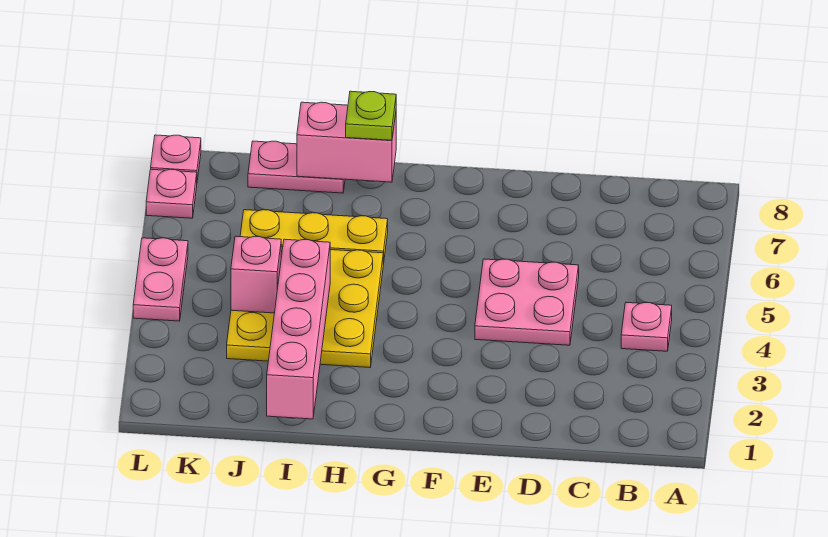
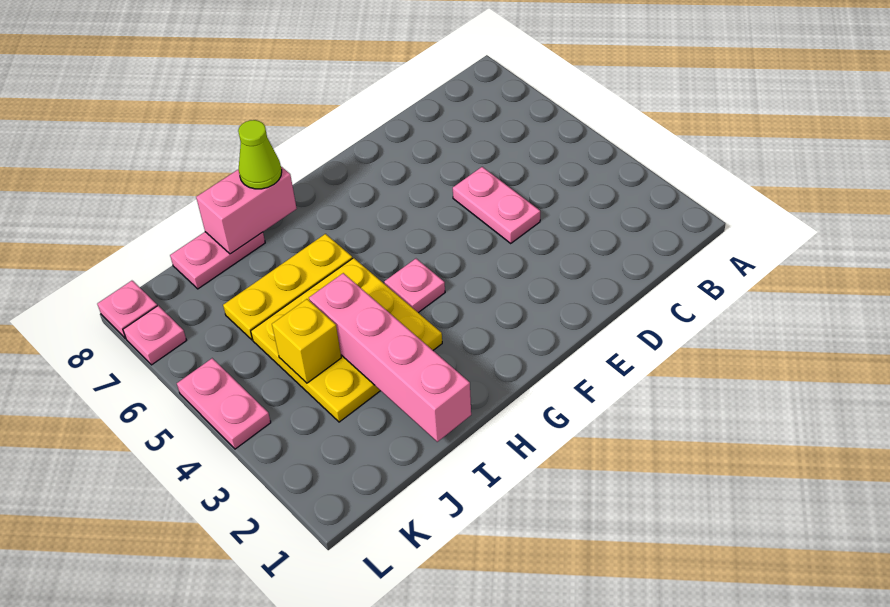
pink plate B4 level 1 -> pink plate G4 level 1
pink plate D4:E5 level 1 -> pink plate D4:D5 level 1
lime plate H8 level 3 -> lime cone H8 level 3
pink brick J4 level 2 -> yellow brick J4 level 2

